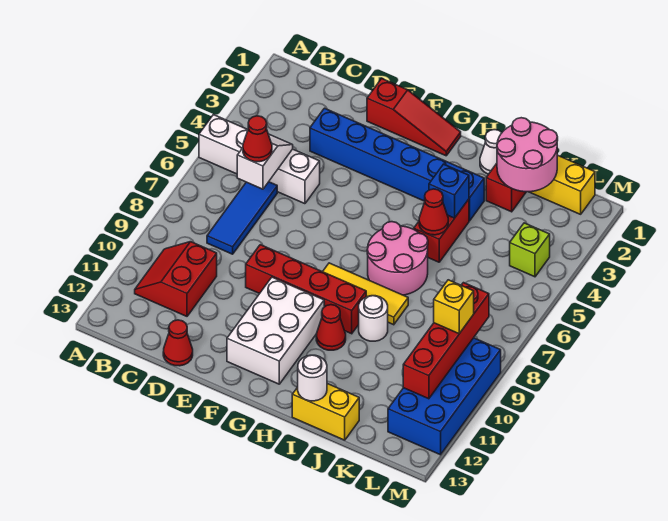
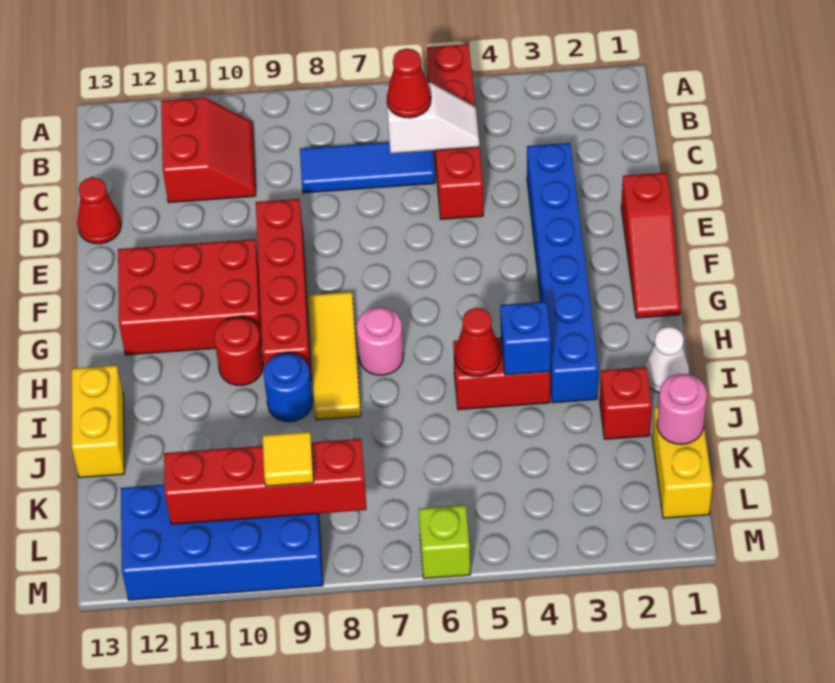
white brick A5:D5 level 1 -> red brick A5:D5 level 1
red slope B10:C11 level 1 top C -> red slope B10:C11 level 1 top 11
white brick F10:G12 level 1 -> red brick F10:G12 level 1
pink round brick H6:I7 level 1 -> pink round brick H7 level 1
red cone H10 level 1 -> red round brick H10 level 1
white round brick I9 level 1 -> blue round brick I9 level 1
white round brick I13 level 2 -> none
pink round brick J1:K2 level 2 -> pink round brick K1 level 2
lime brick L4 level 1 -> lime brick M6 level 1
yellow brick L9 level 3 -> yellow tile L9 level 3

